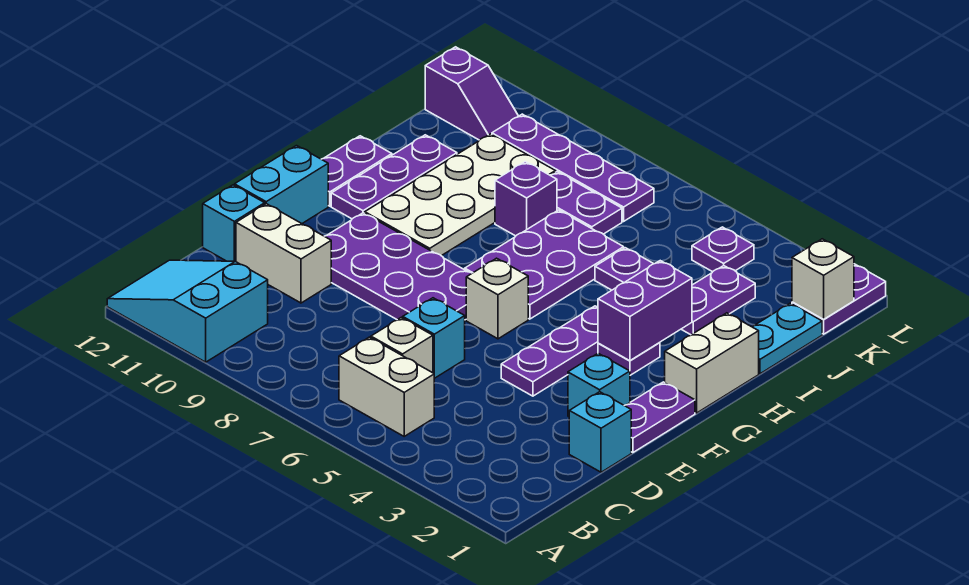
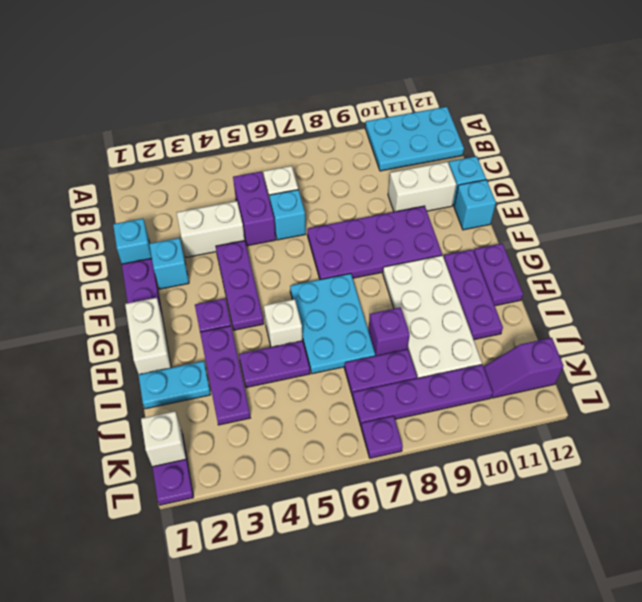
cyan slope A10:B12 level 1 top 10 -> cyan plate A10:B12 level 1
white brick B5:B6 level 1 -> white brick D3:D4 level 1
cyan brick E12:F12 level 1 -> cyan brick E12 level 1
white brick F6 level 1 -> white brick H5 level 1
purple brick G3:H3 level 2 -> purple brick C5:D5 level 1
purple plate G6:I7 level 1 -> cyan plate G6:I7 level 1
cyan plate I1:J1 level 1 -> cyan plate I1:I2 level 1
purple plate I3:J3 level 1 -> purple plate H3:J3 level 1
purple plate K4 level 1 -> purple plate L7 level 1

